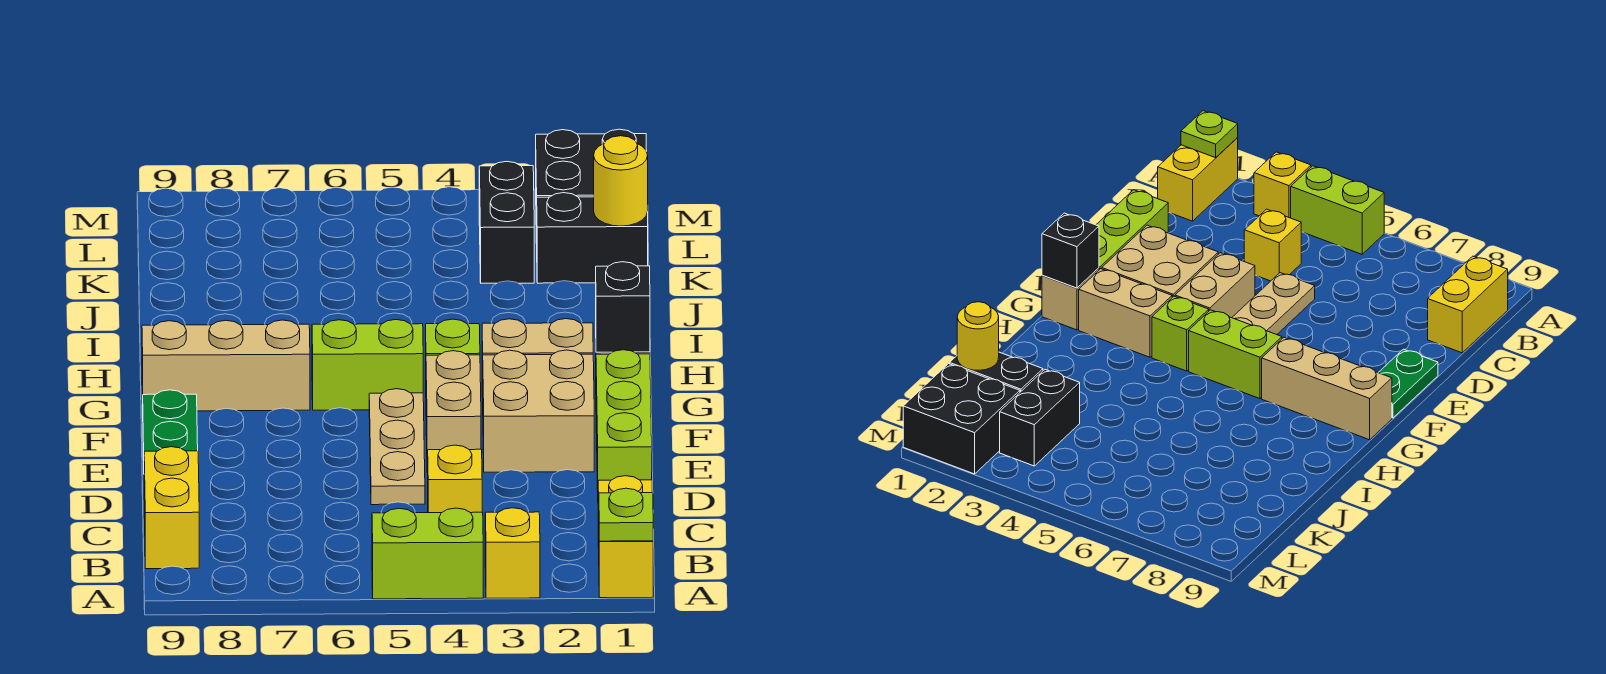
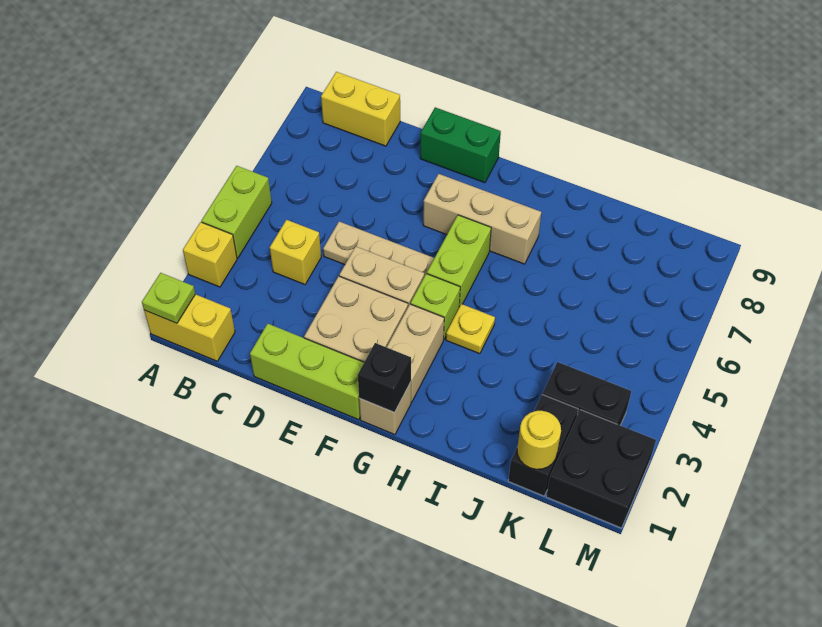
green plate E9:F9 level 1 -> green brick E9:F9 level 1
tan brick G7:G9 level 1 -> tan brick F7:H7 level 1
none -> yellow plate H4 level 1

